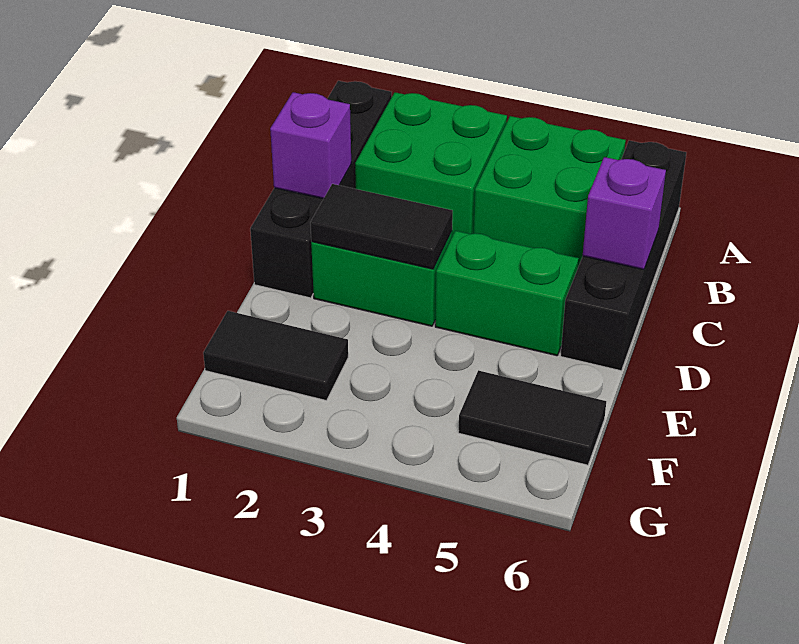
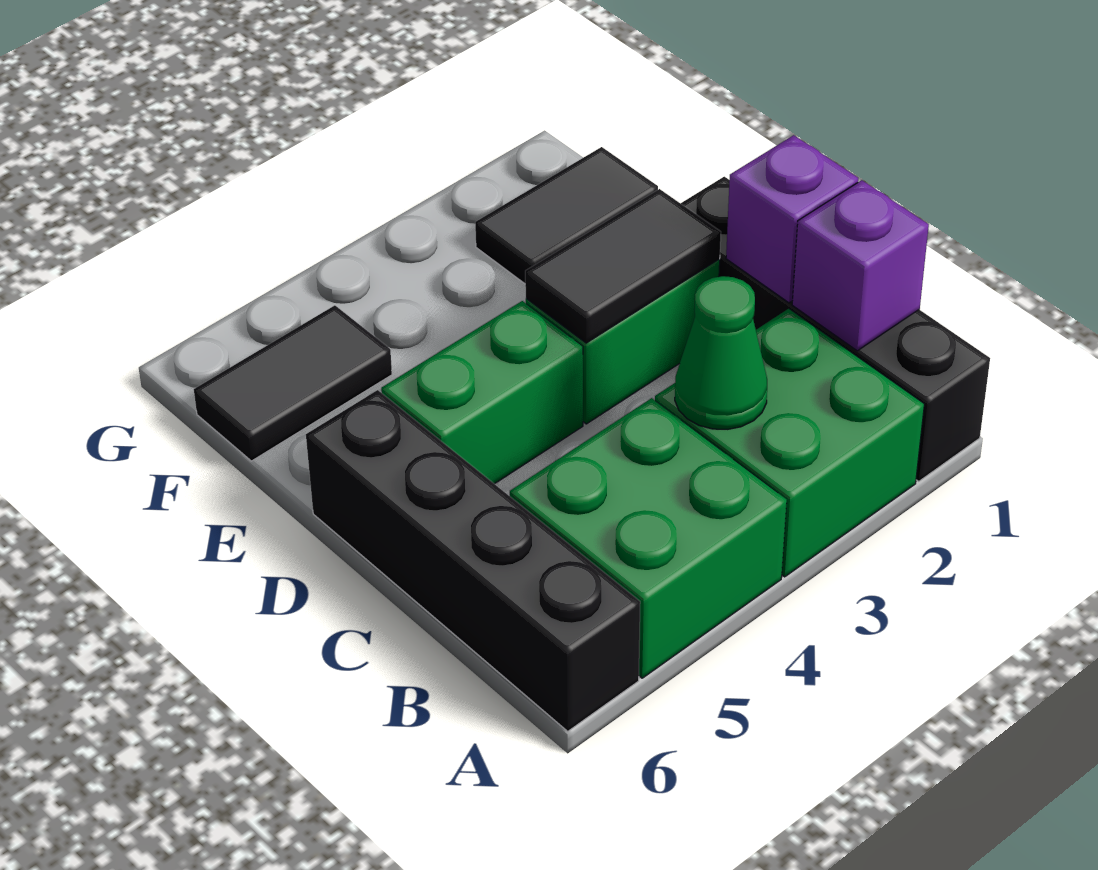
none -> green cone B3 level 2
purple brick C6 level 2 -> purple brick B1 level 2

